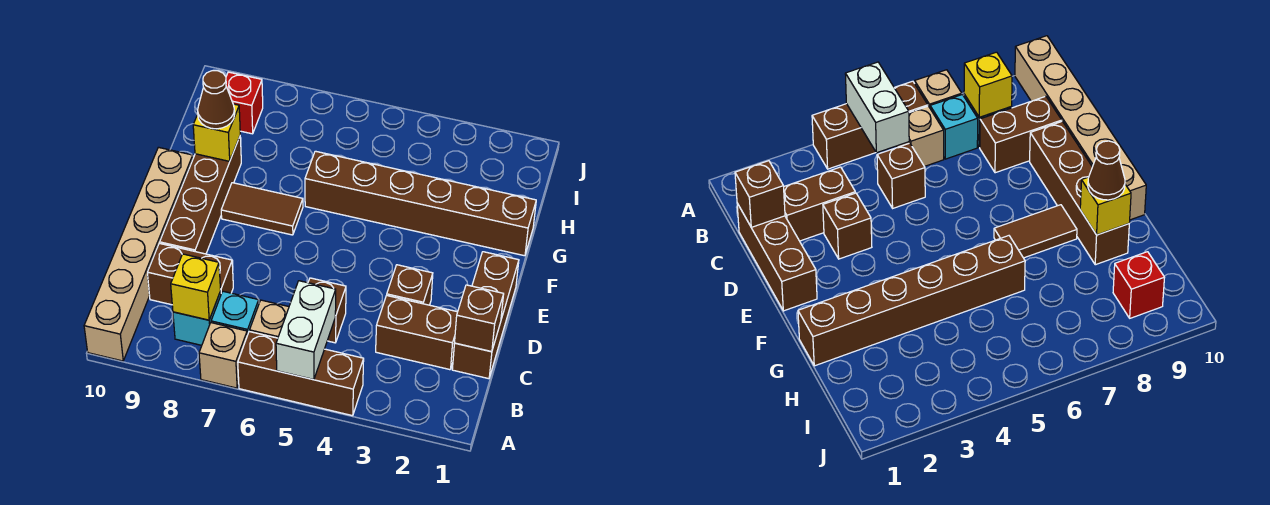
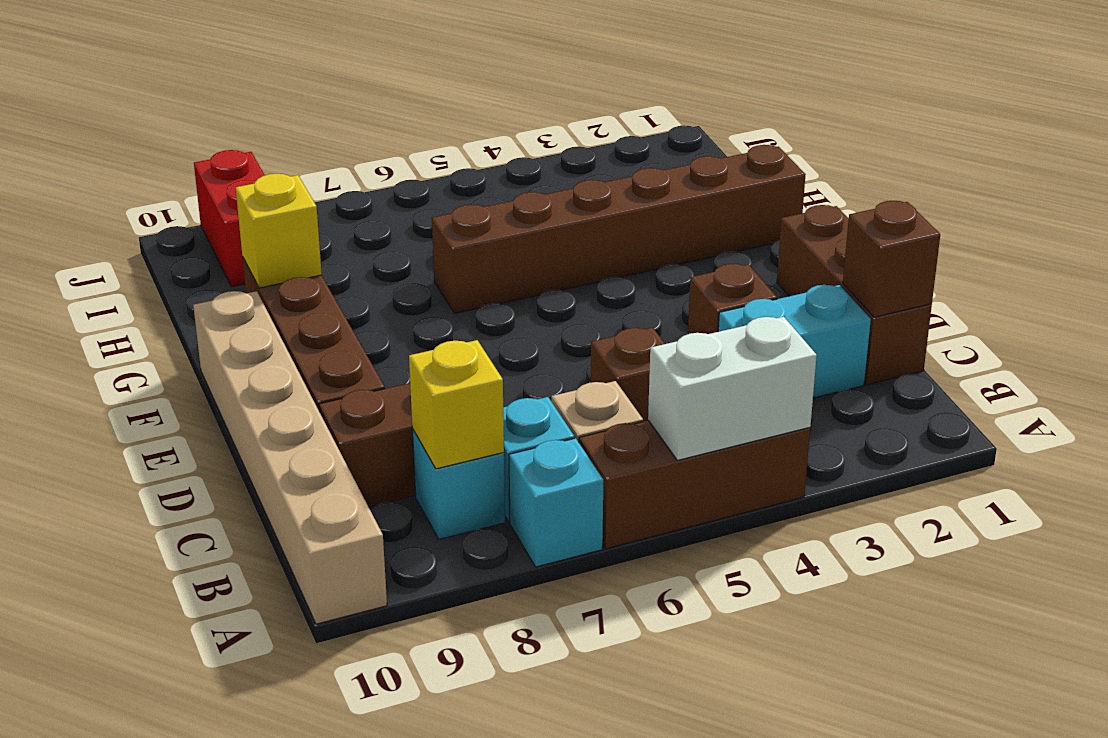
white brick A5:B5 level 2 -> white brick A4:A5 level 2
tan brick A7 level 1 -> cyan brick A7 level 1
brown brick C2:C3 level 1 -> cyan brick C2:C3 level 1
brown tile F7:F8 level 1 -> none
brown cone G9 level 3 -> none
red brick I9 level 1 -> red brick I9:J9 level 1

